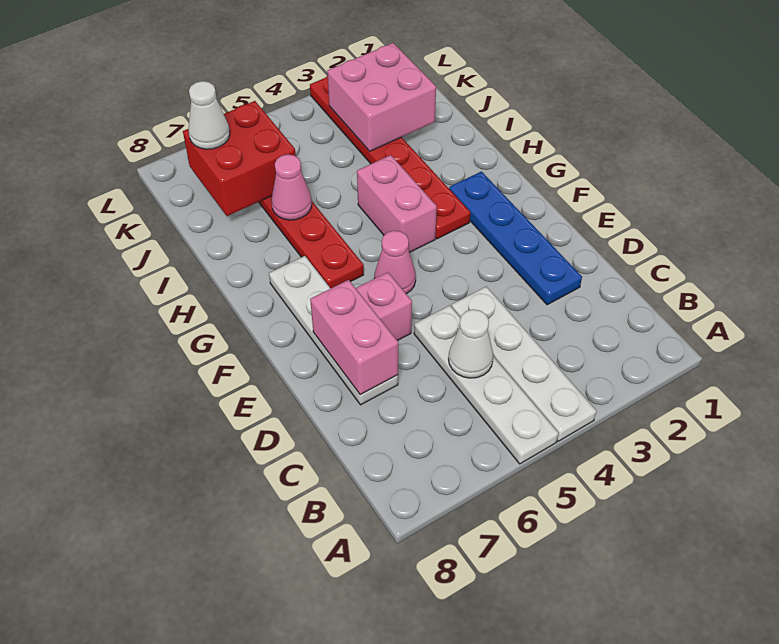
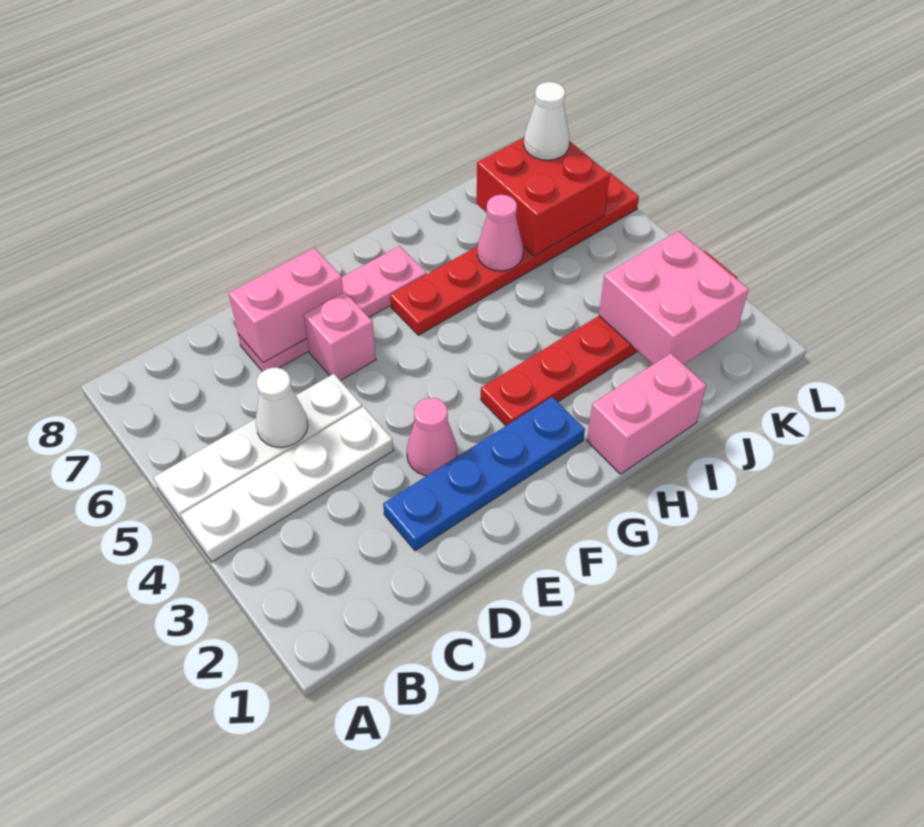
white plate D7:G7 level 1 -> pink plate D7:G7 level 1
pink cone F5 level 1 -> pink cone E3 level 1
pink brick G4:H4 level 1 -> pink brick H1:I1 level 1

